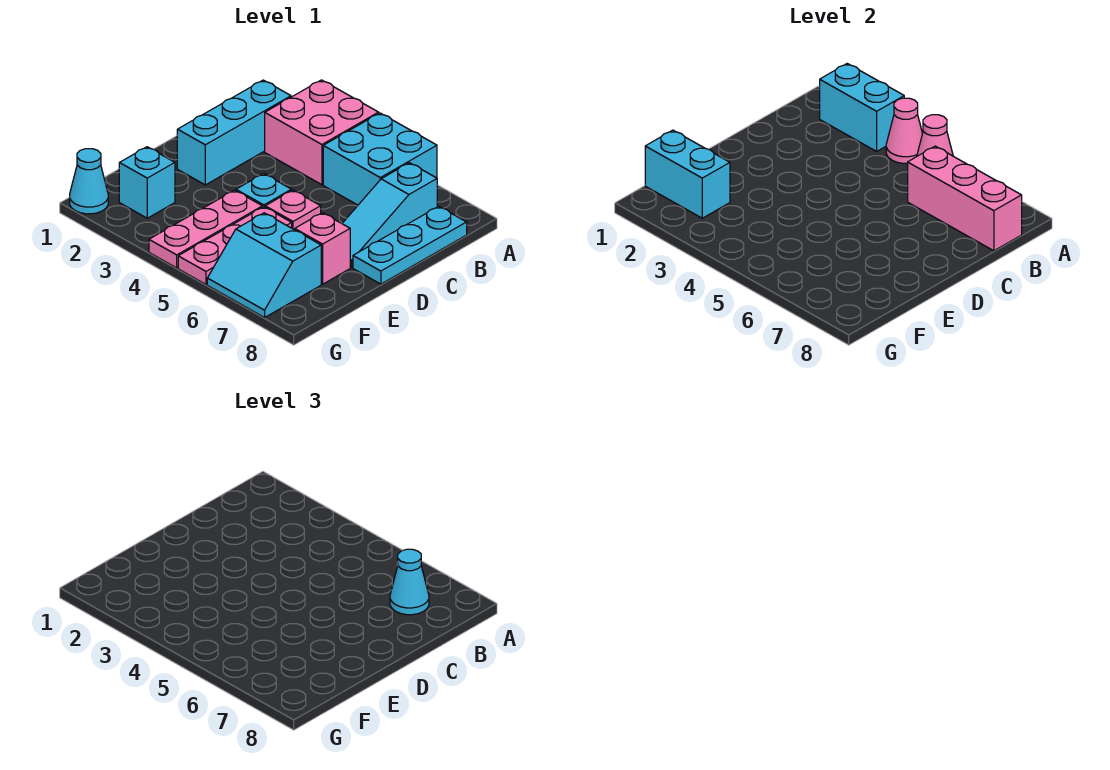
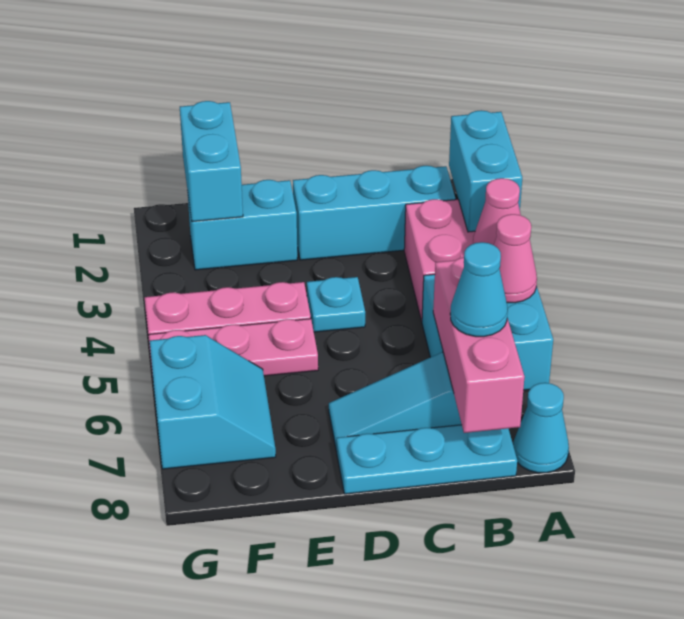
pink plate D5 level 1 -> none
pink brick E7 level 1 -> none
cyan brick F2 level 1 -> cyan brick E2:F2 level 1
cyan slope F6:G7 level 1 top F -> cyan slope F6:G7 level 1 top G
cyan cone G1 level 1 -> cyan cone A8 level 1

